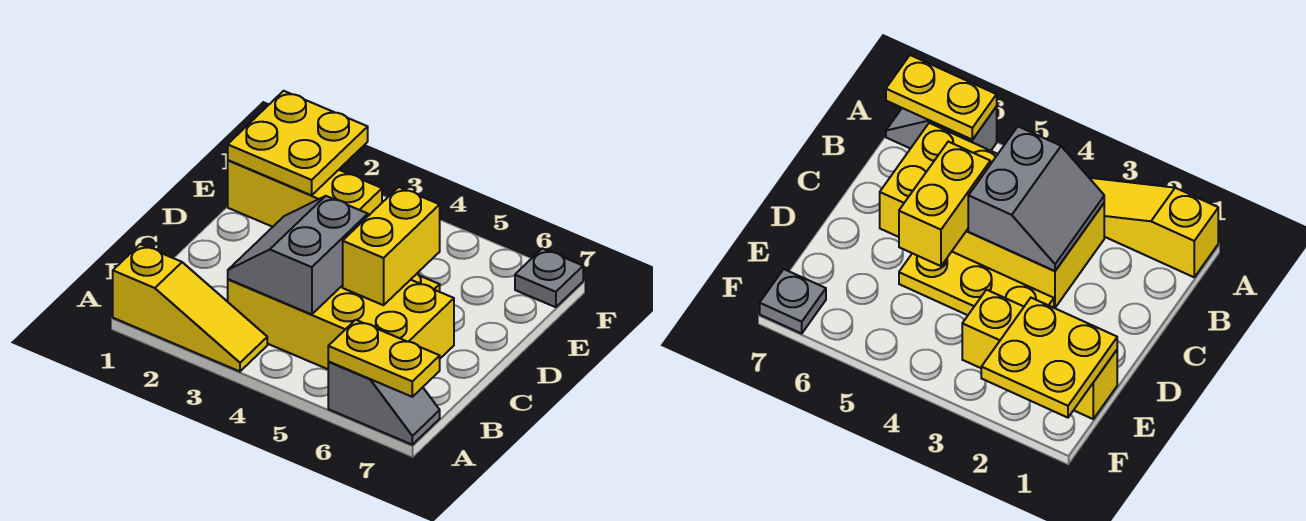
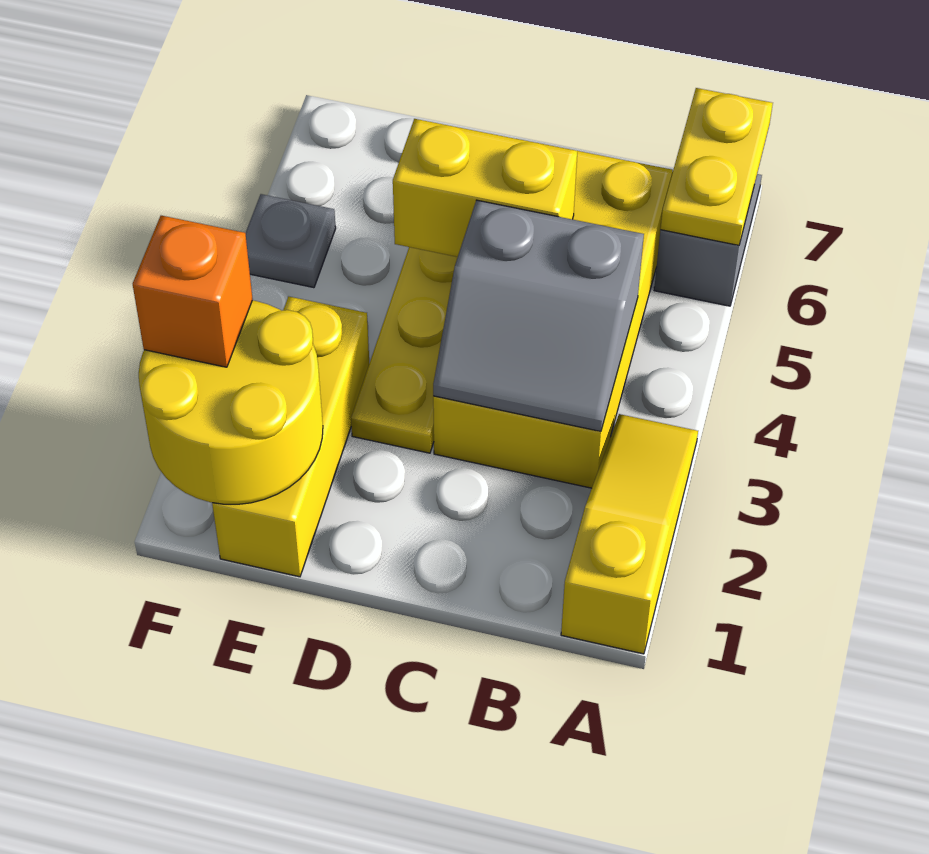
yellow plate E1:F2 level 2 -> yellow round brick E1:F2 level 2
none -> orange brick F2 level 3
grey plate F7 level 1 -> grey plate F5 level 1

